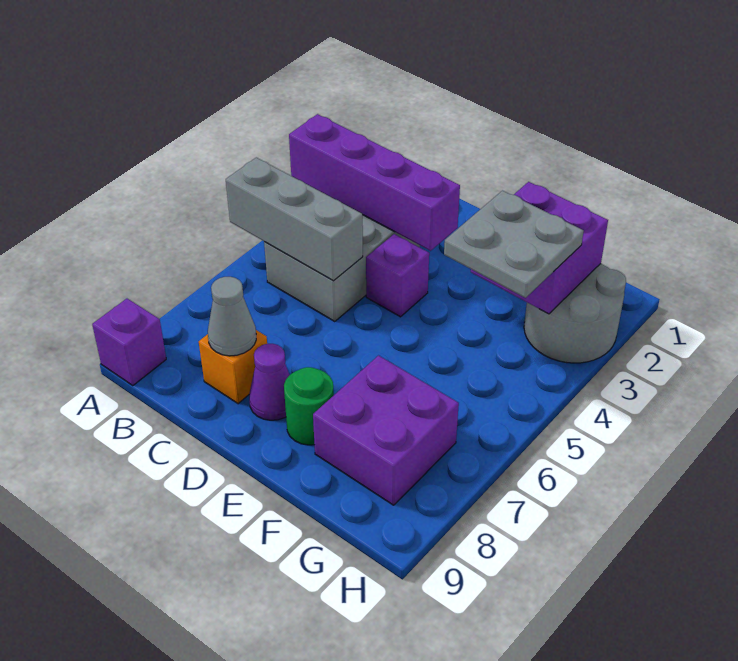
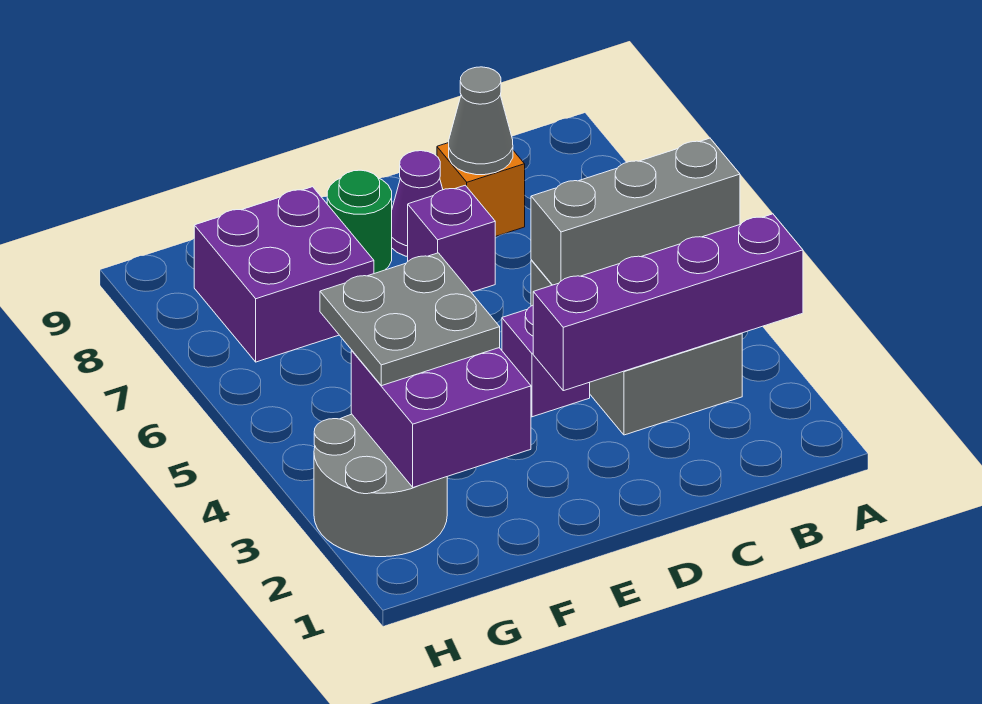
purple brick A9 level 1 -> purple brick D7 level 1

